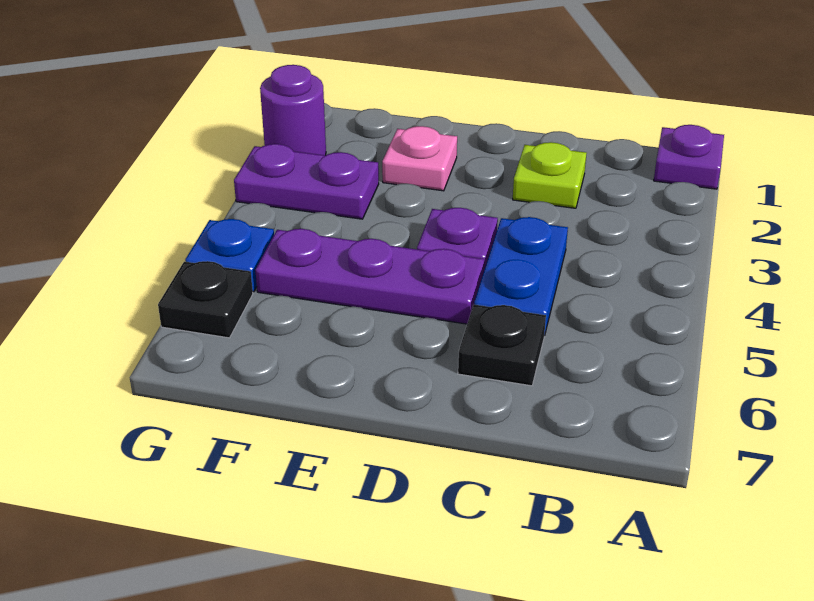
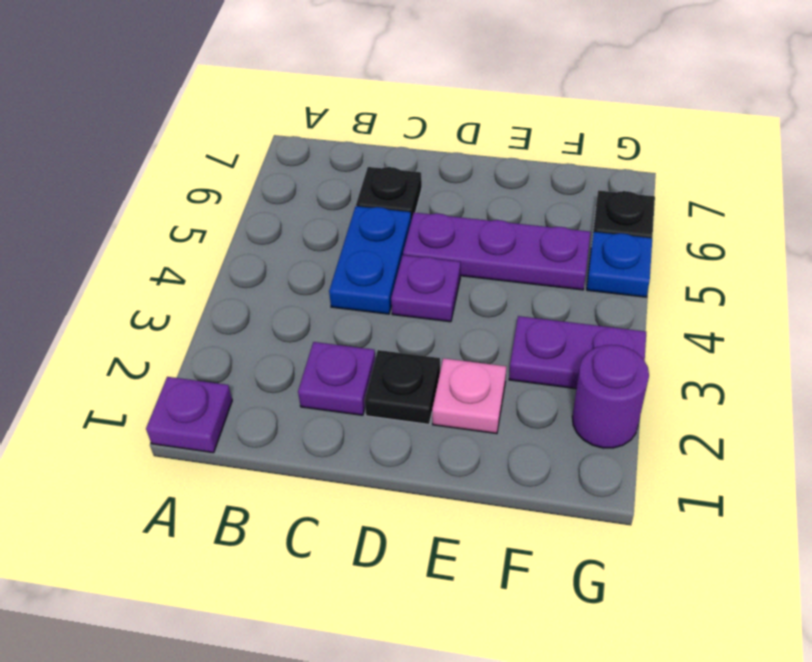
lime plate C2 level 1 -> purple plate C2 level 1
none -> black plate D2 level 1

